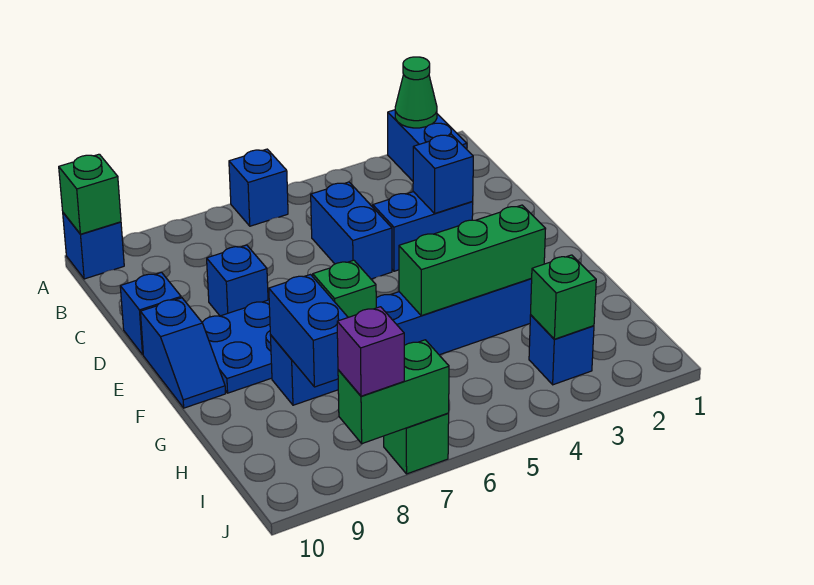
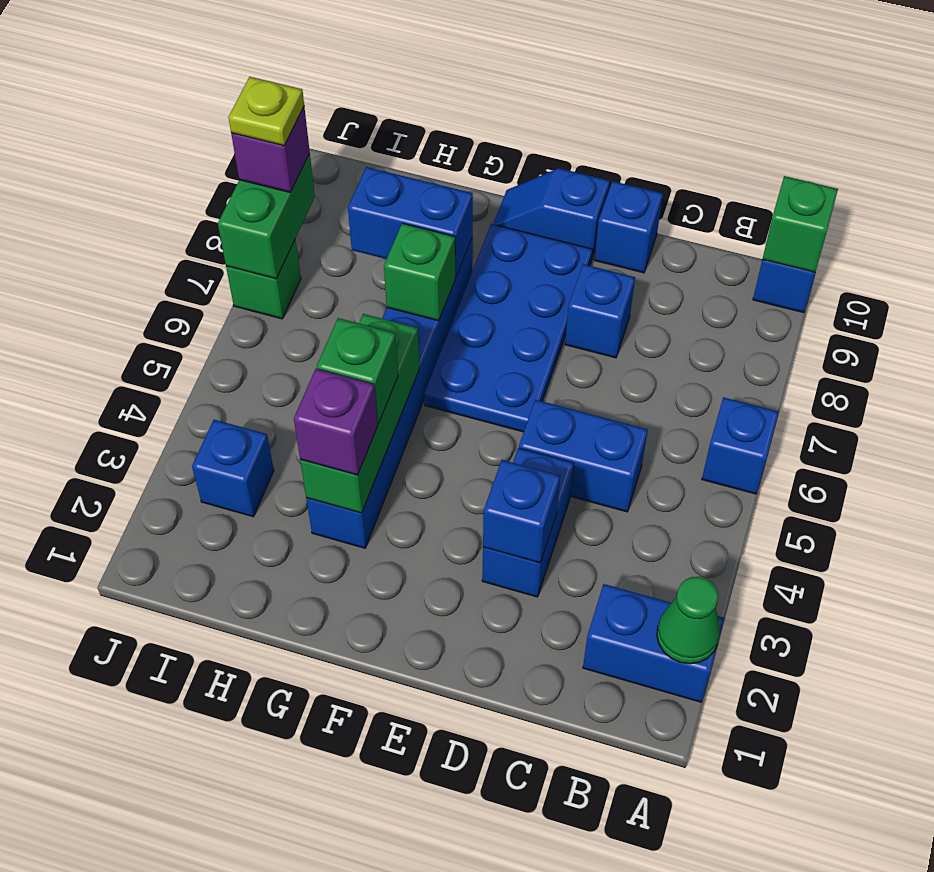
none -> purple brick G3 level 3
green brick I3 level 2 -> green brick G4 level 3
none -> lime plate J8 level 4

